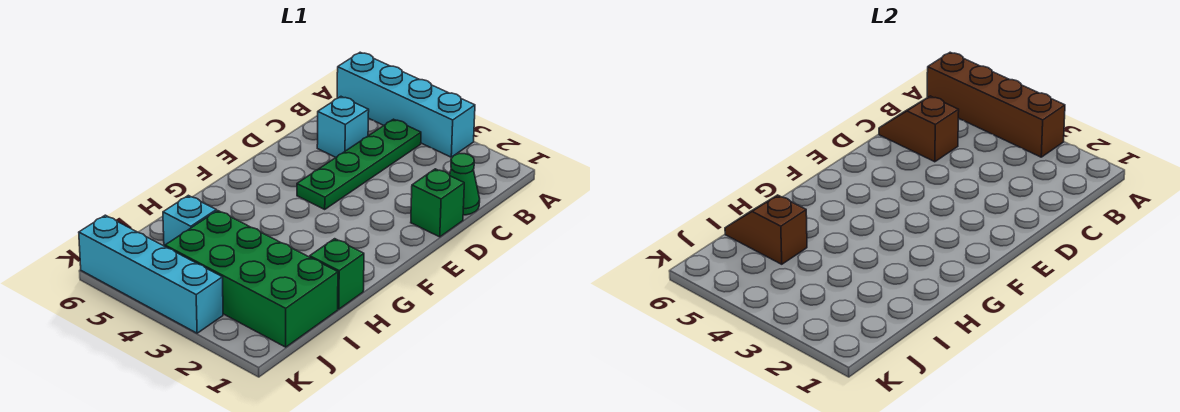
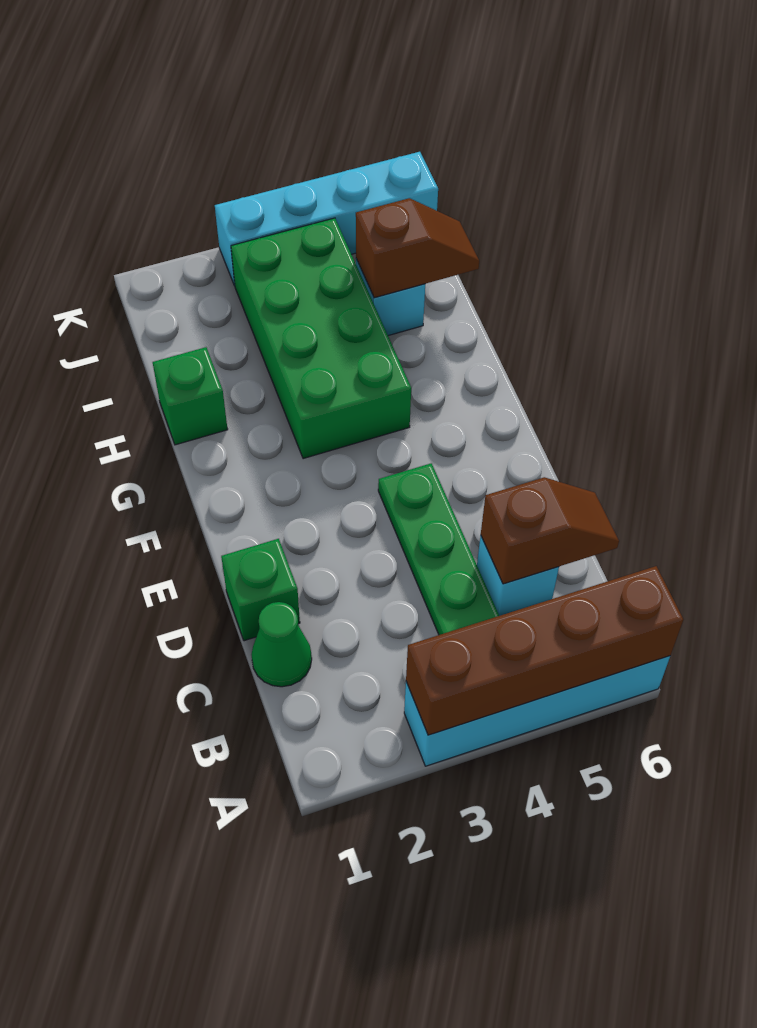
green brick I1:J4 level 1 -> green brick G3:J4 level 1

